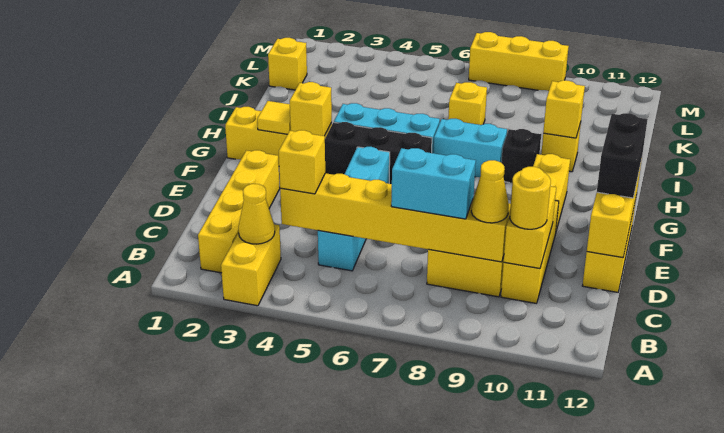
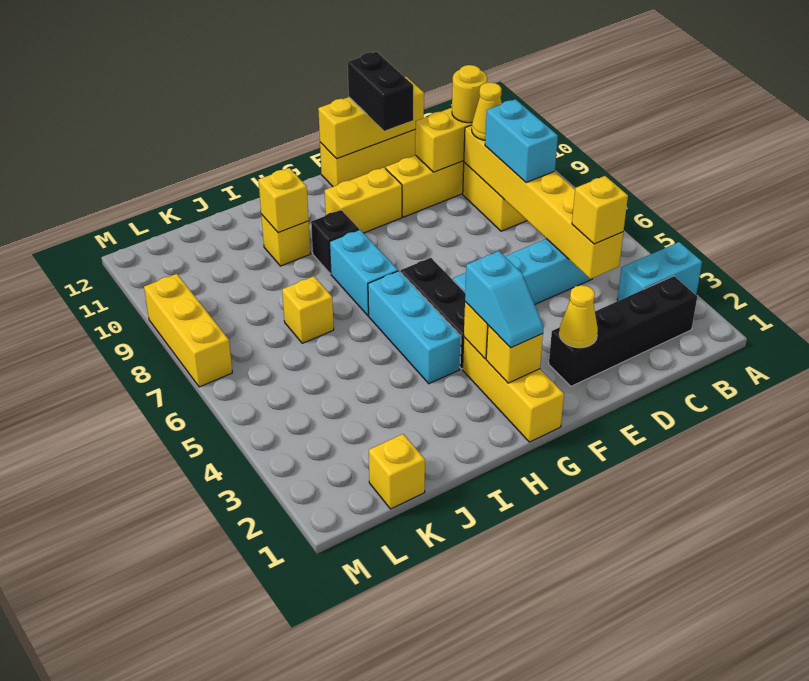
yellow brick A3:B3 level 1 -> cyan brick A3:B3 level 1
yellow brick B2:E2 level 1 -> black brick B2:E2 level 1
yellow cone B3 level 2 -> yellow cone E2 level 2
black brick E12:F12 level 3 -> black brick E11:E12 level 3
yellow tile G2 level 2 -> yellow brick G2 level 2
none -> cyan slope G2:G3 level 3 top 3

